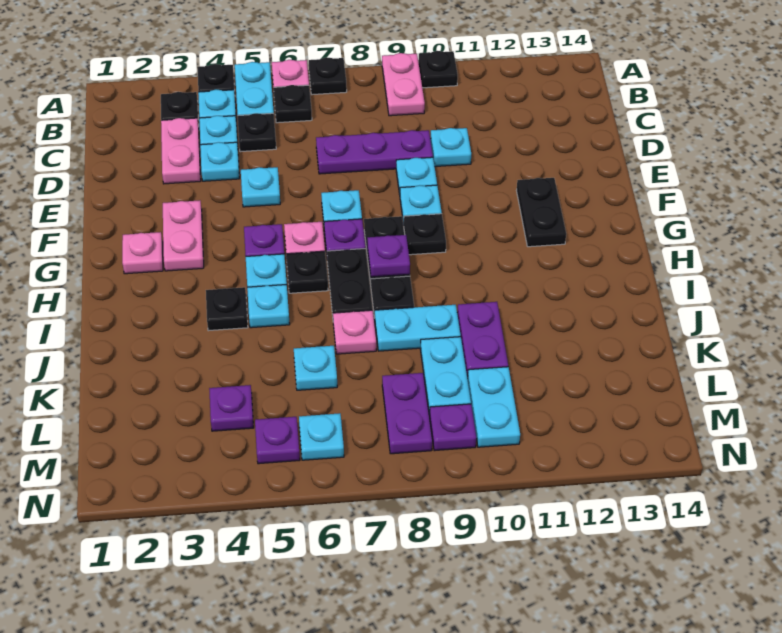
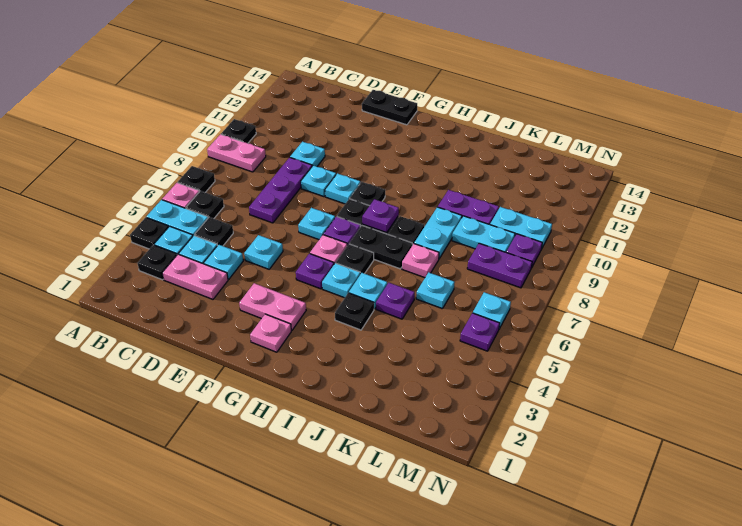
black plate F12:G12 level 1 -> black plate E14:F14 level 1
purple plate L4 level 1 -> purple plate J5 level 1

